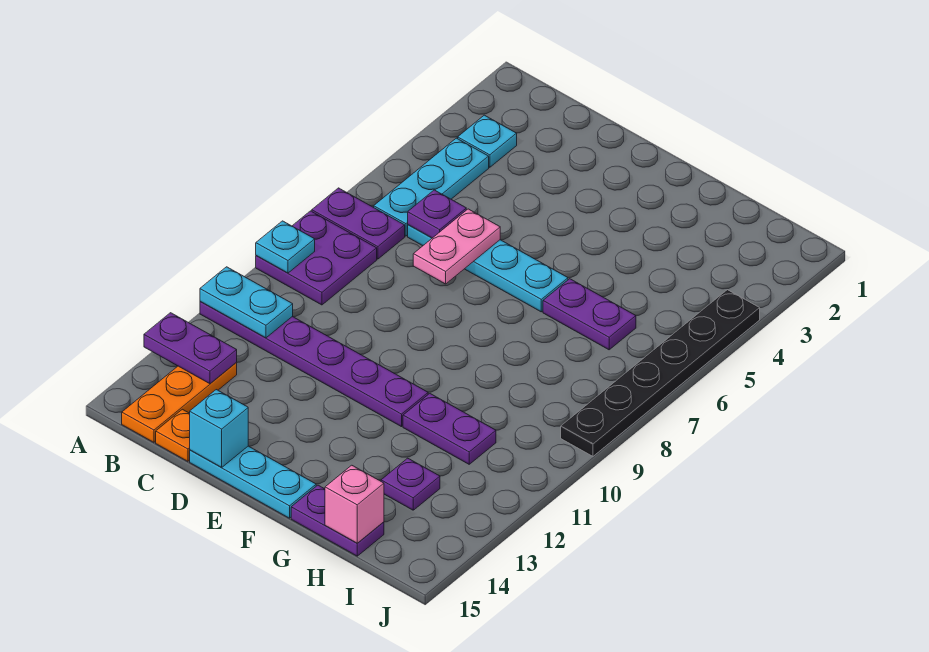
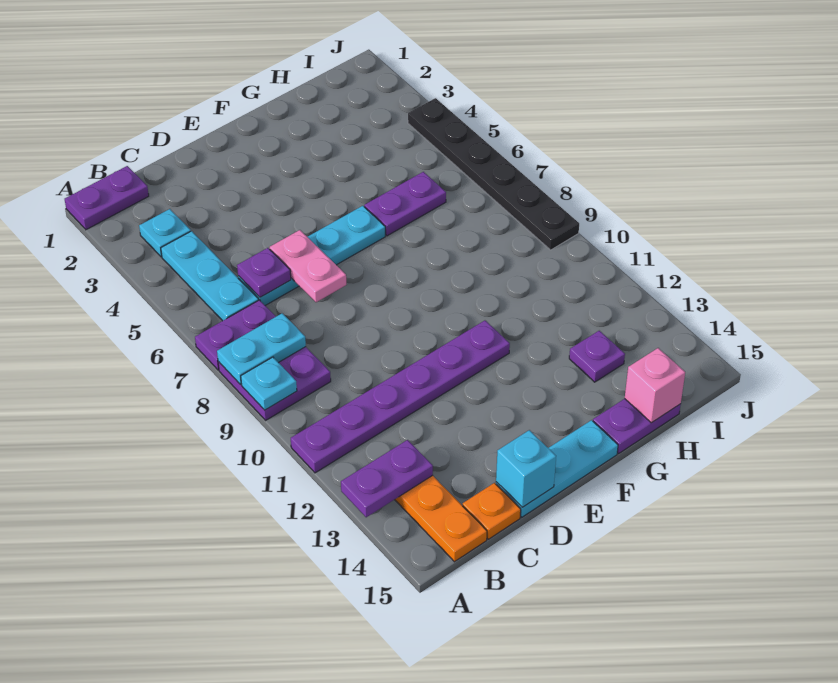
cyan plate A11:B11 level 2 -> cyan plate A8:B8 level 2
purple plate G11:H11 level 1 -> purple plate A1:B1 level 1

